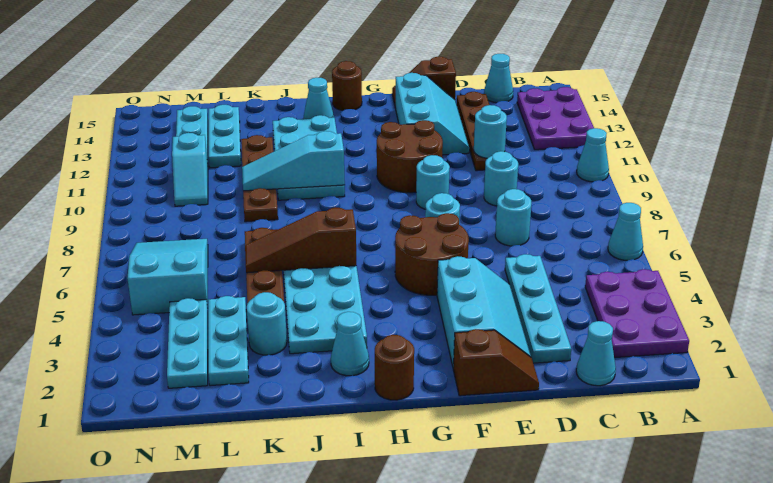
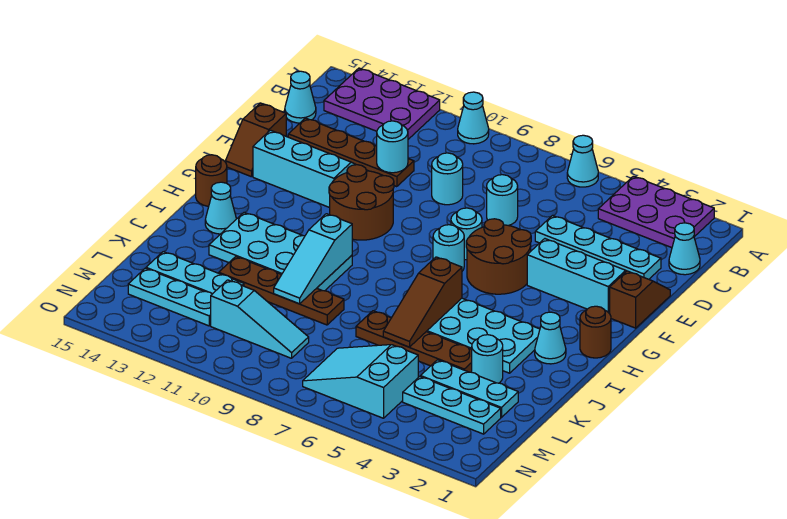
cyan round brick F9 level 1 -> cyan round brick G7 level 1
cyan slope M10:M11 level 1 top 11 -> cyan slope M9:M11 level 1 top 11

